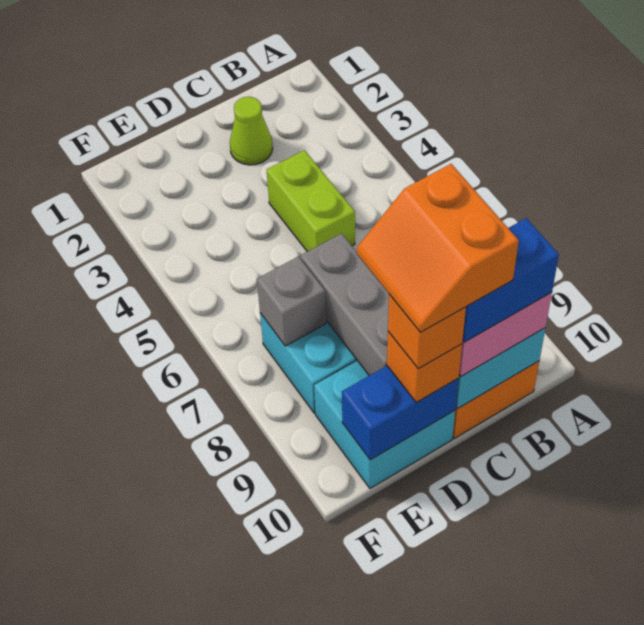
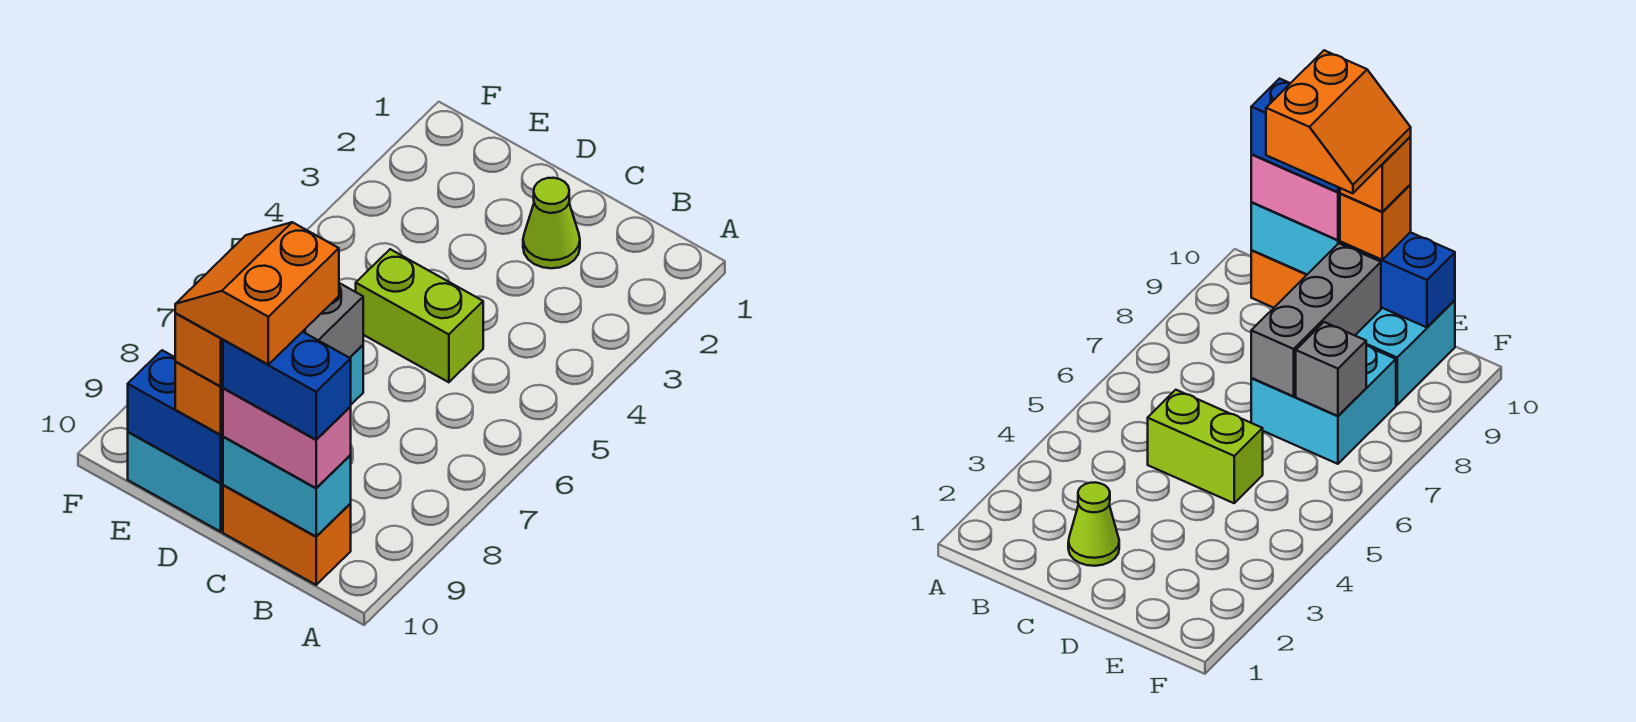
lime brick C4:C5 level 1 -> lime brick C5:D5 level 1

